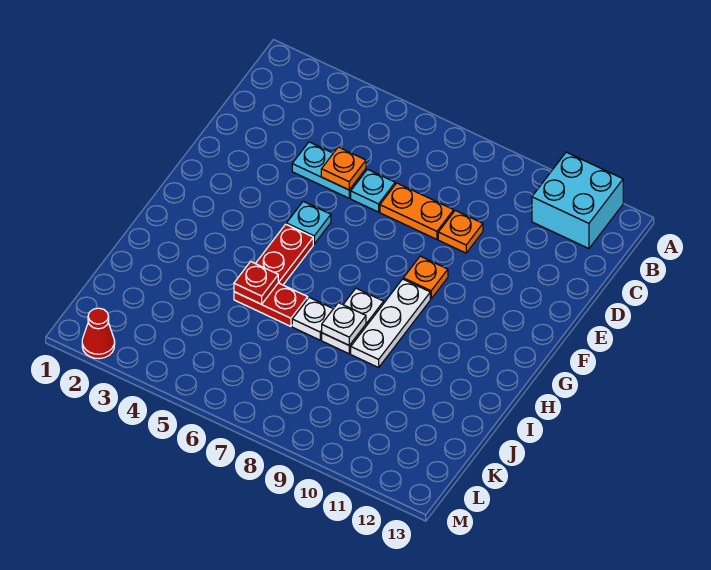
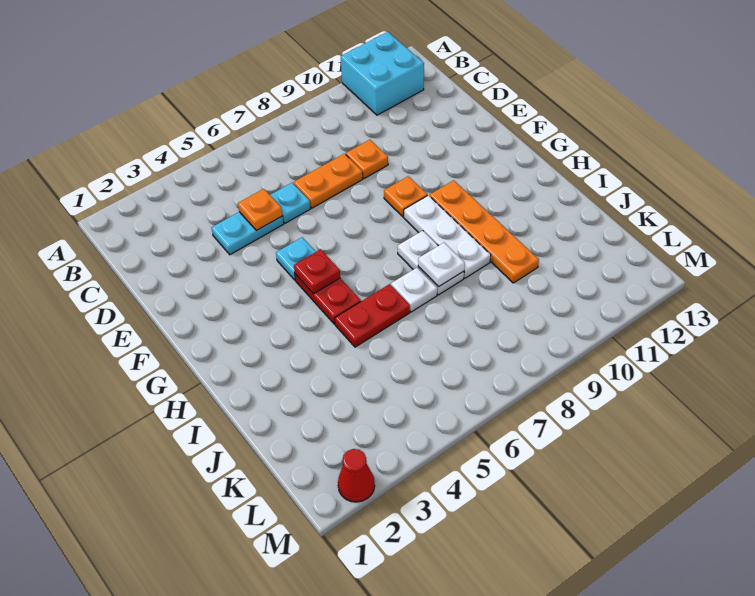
none -> orange plate G10:J10 level 1
red plate I5 level 2 -> red plate G5 level 2

